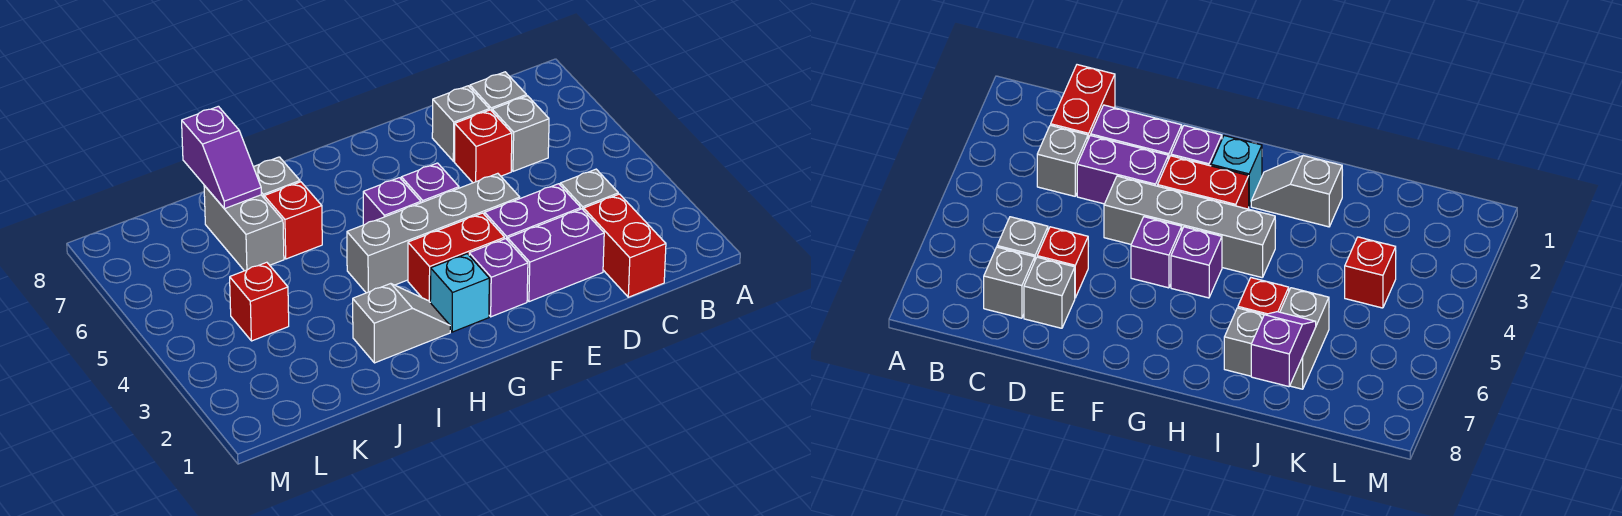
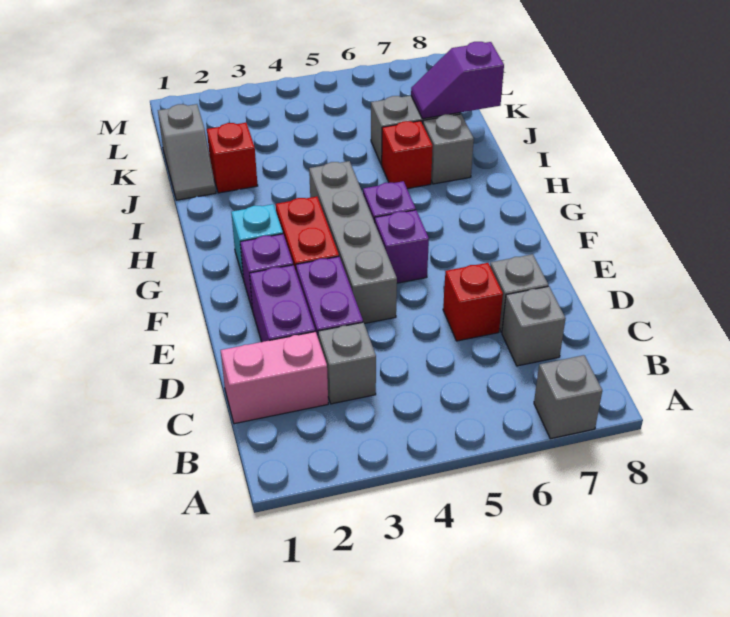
red brick C1:C2 level 1 -> pink brick C1:C2 level 1
grey brick C6 level 1 -> grey brick A7 level 1
grey slope H2:I2 level 1 top I -> grey slope J1:K1 level 1 top K
red brick K4 level 1 -> red brick J2 level 1

